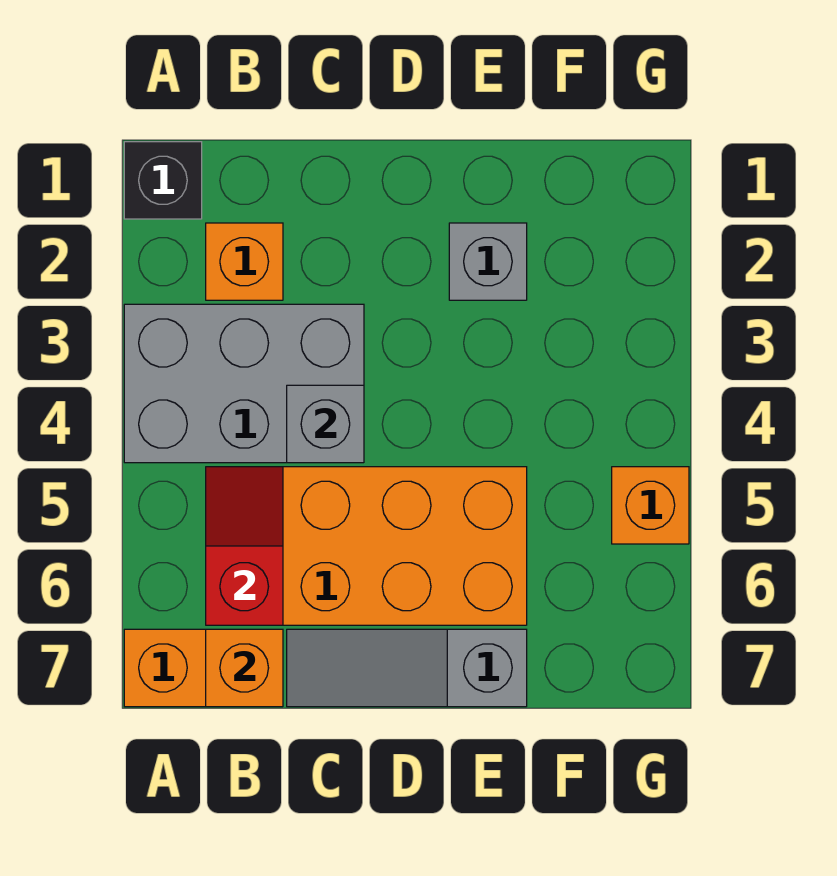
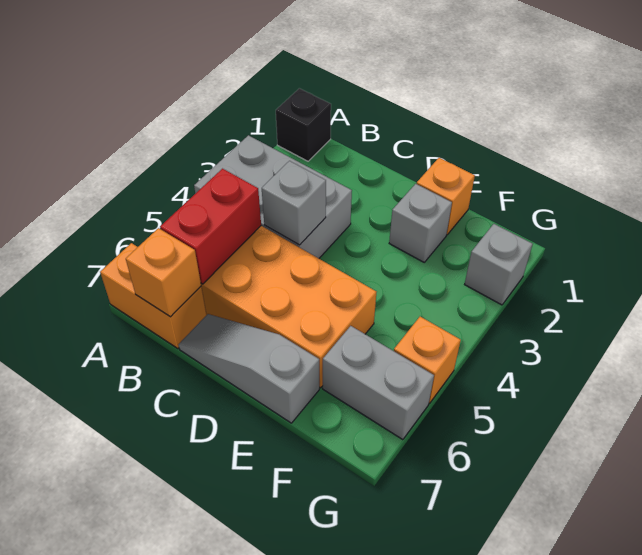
orange brick B2 level 1 -> orange brick E1 level 1
red slope B5:B6 level 2 top 6 -> red brick B5:B6 level 2
none -> grey brick F6:G6 level 1
none -> grey brick G2 level 1

